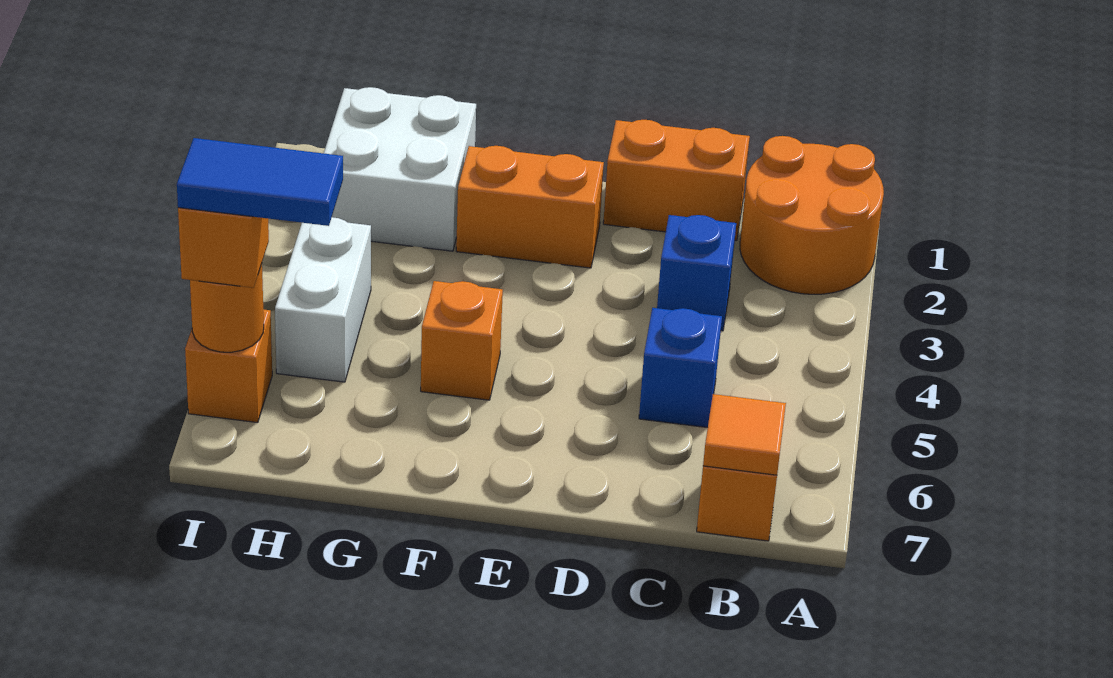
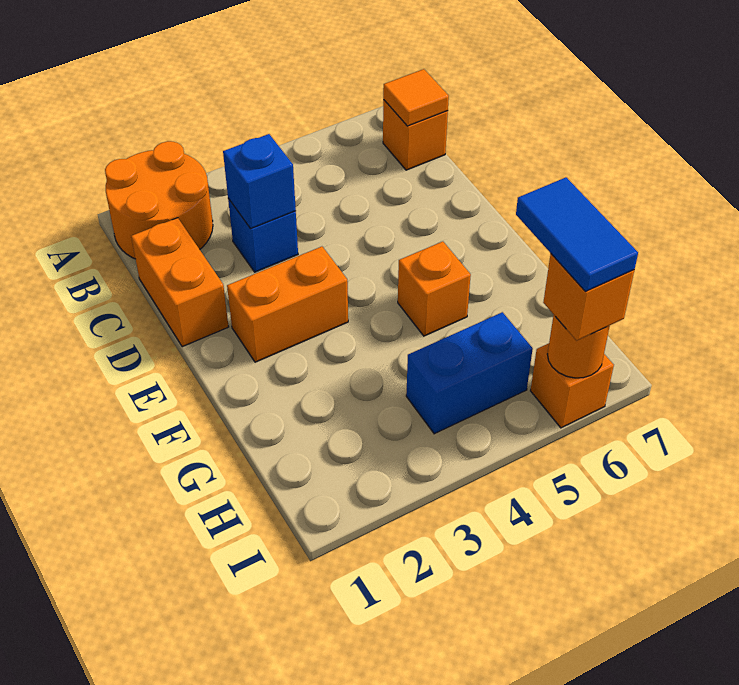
blue brick C5 level 1 -> blue brick C3 level 2
orange brick E2:F2 level 1 -> orange brick E2:E3 level 1
white brick G1:H2 level 1 -> none
white brick H4:H5 level 1 -> blue brick H4:H5 level 1

